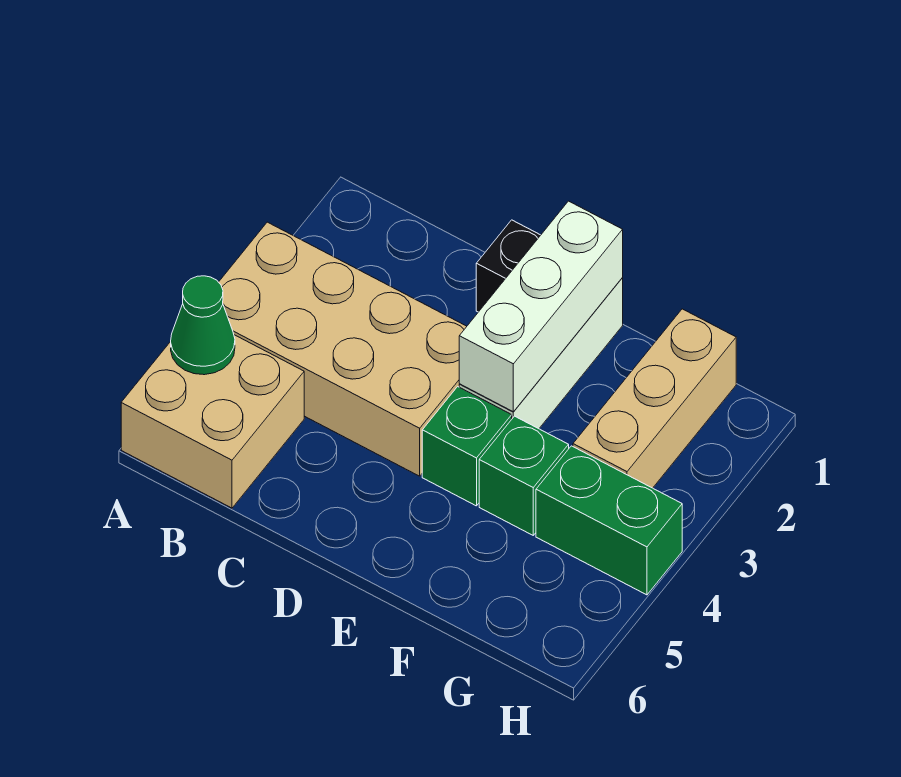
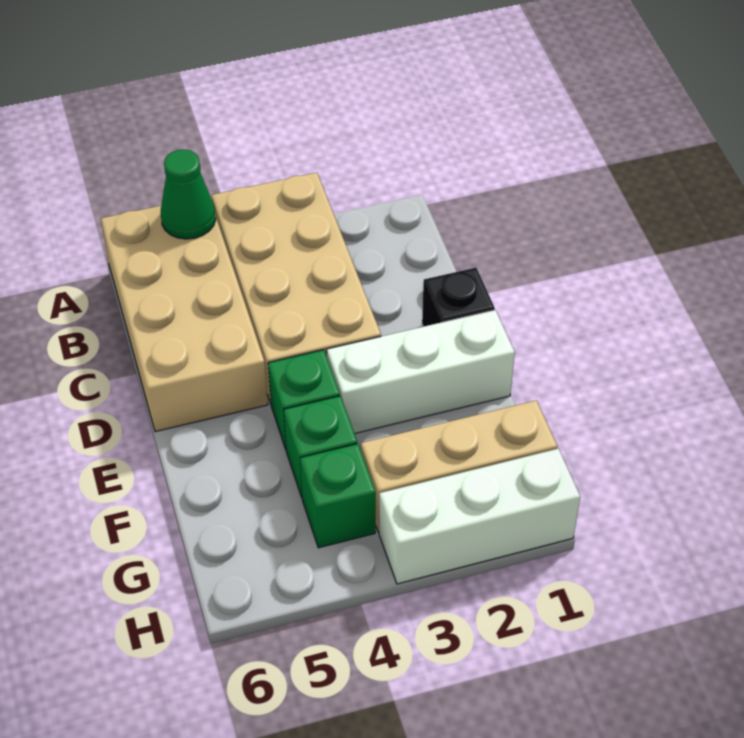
tan brick A5:B6 level 1 -> tan brick A5:D6 level 1
white brick E1:E3 level 2 -> white brick H1:H3 level 1
green brick G4:H4 level 1 -> green brick G4 level 1

